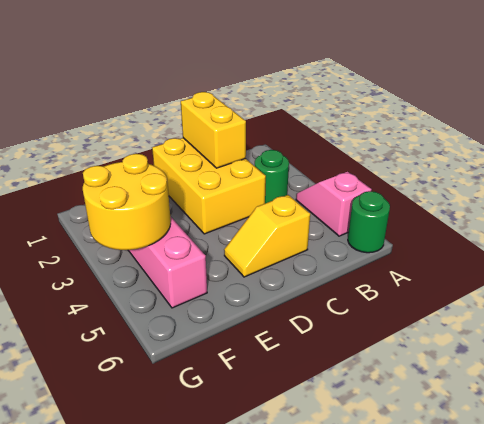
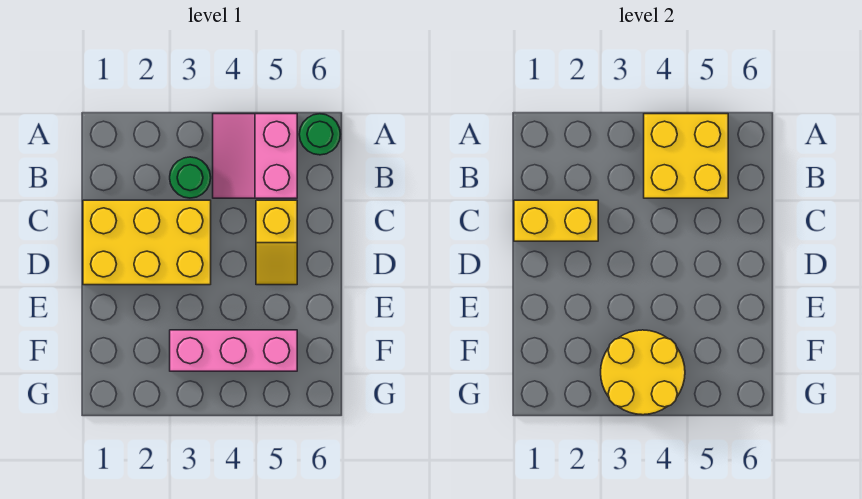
pink slope A4:A5 level 1 top 5 -> pink slope A4:B5 level 1 top 5
none -> yellow brick A4:B5 level 2

